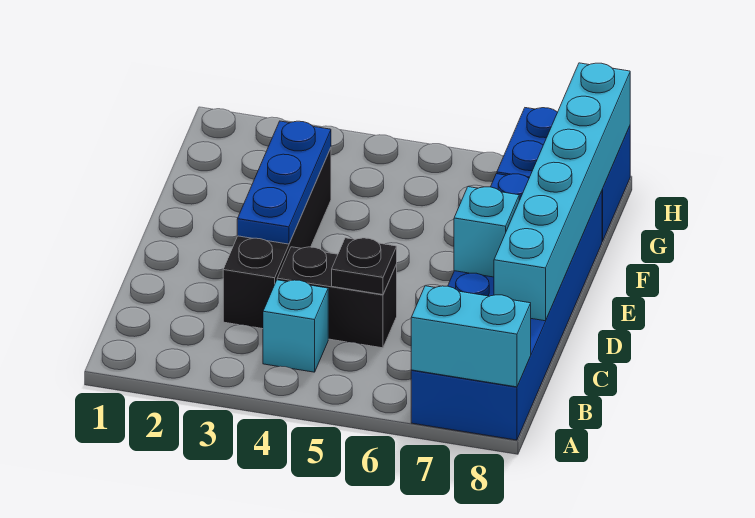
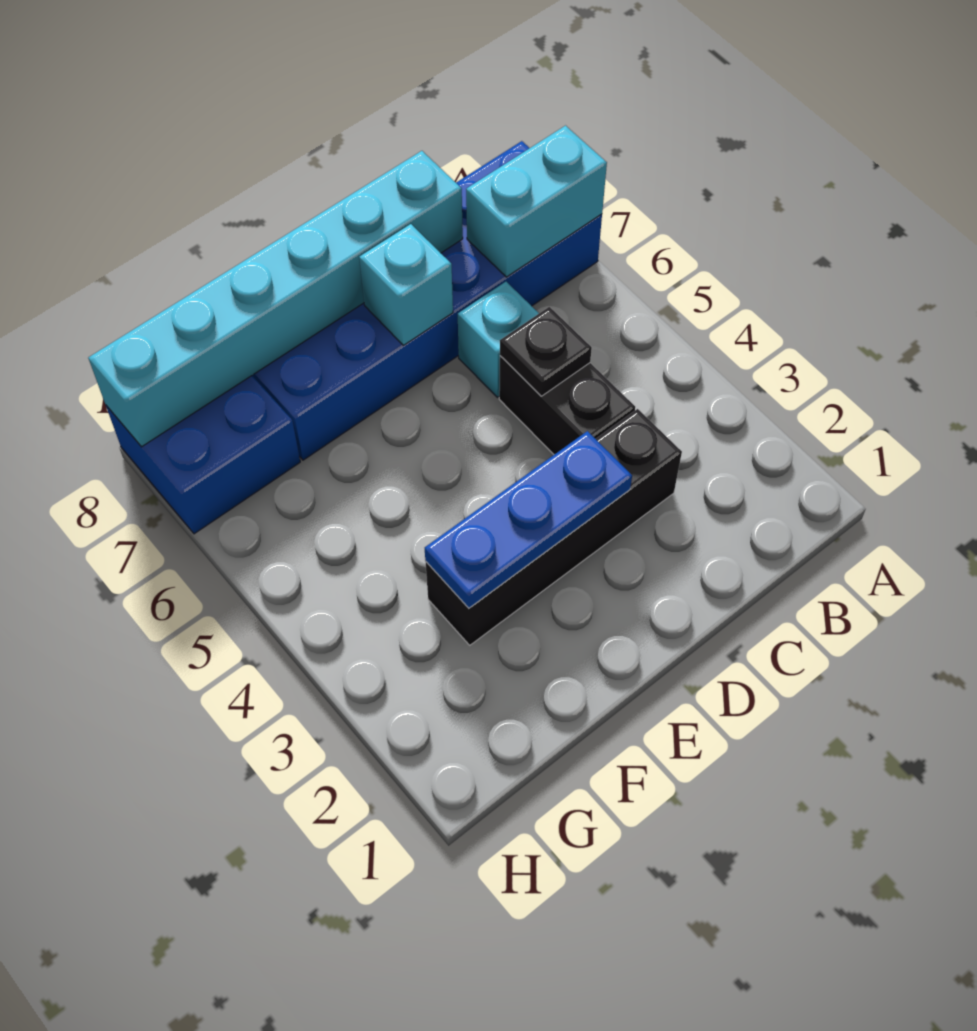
cyan brick A7:A8 level 2 -> cyan brick A7:B7 level 2
cyan brick B4 level 1 -> cyan brick C6 level 1

